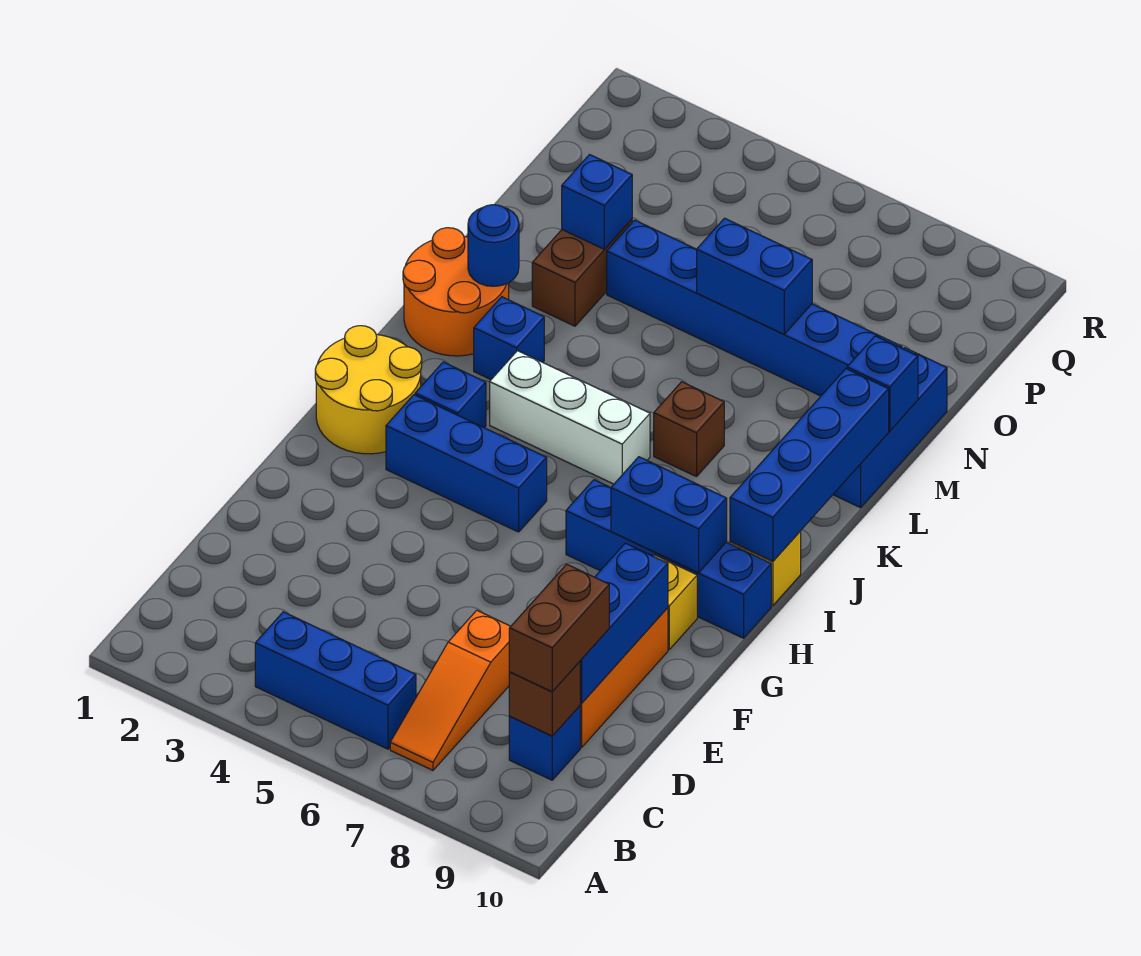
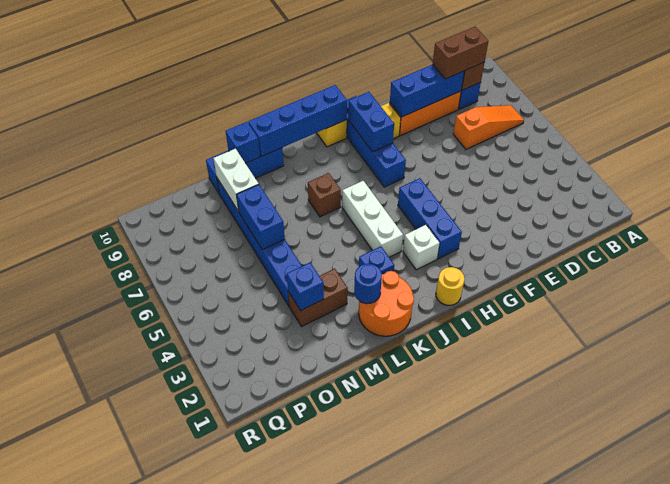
blue brick B4:B6 level 1 -> none
yellow round brick H1:I2 level 1 -> yellow round brick I1 level 1
blue brick I3 level 1 -> white brick I3 level 1
none -> white brick N8:N9 level 2

